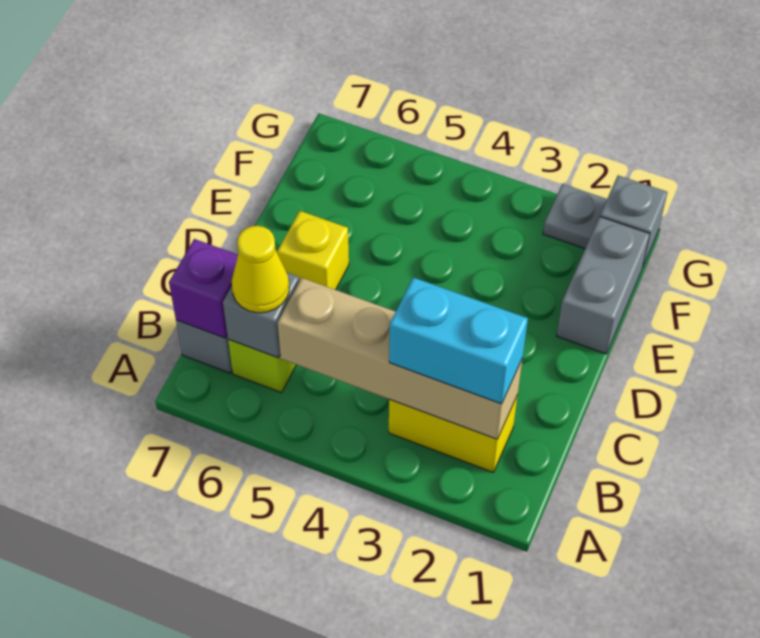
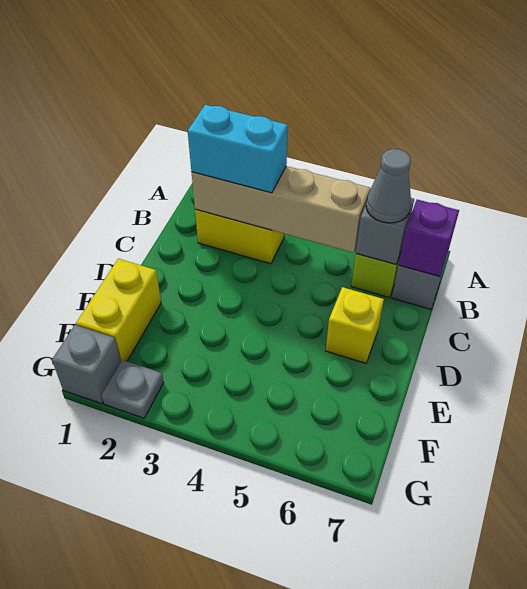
yellow cone B6 level 3 -> grey cone B6 level 3
grey brick E1:F1 level 1 -> yellow brick E1:F1 level 1

